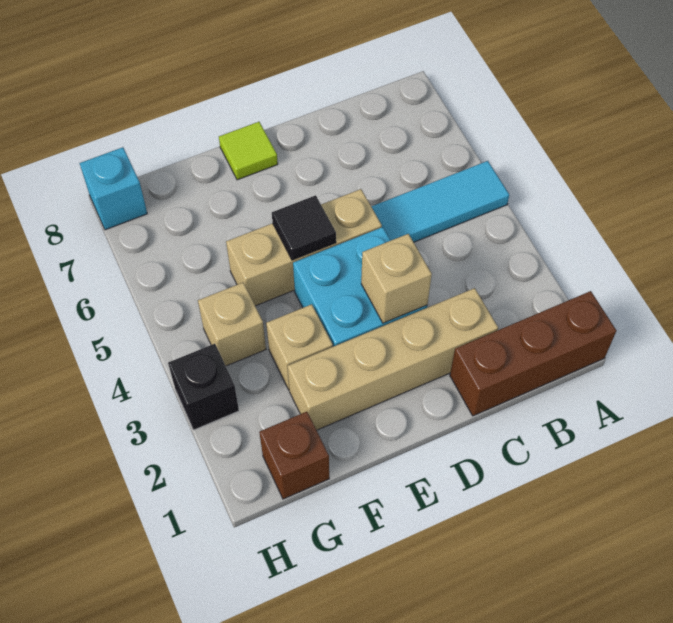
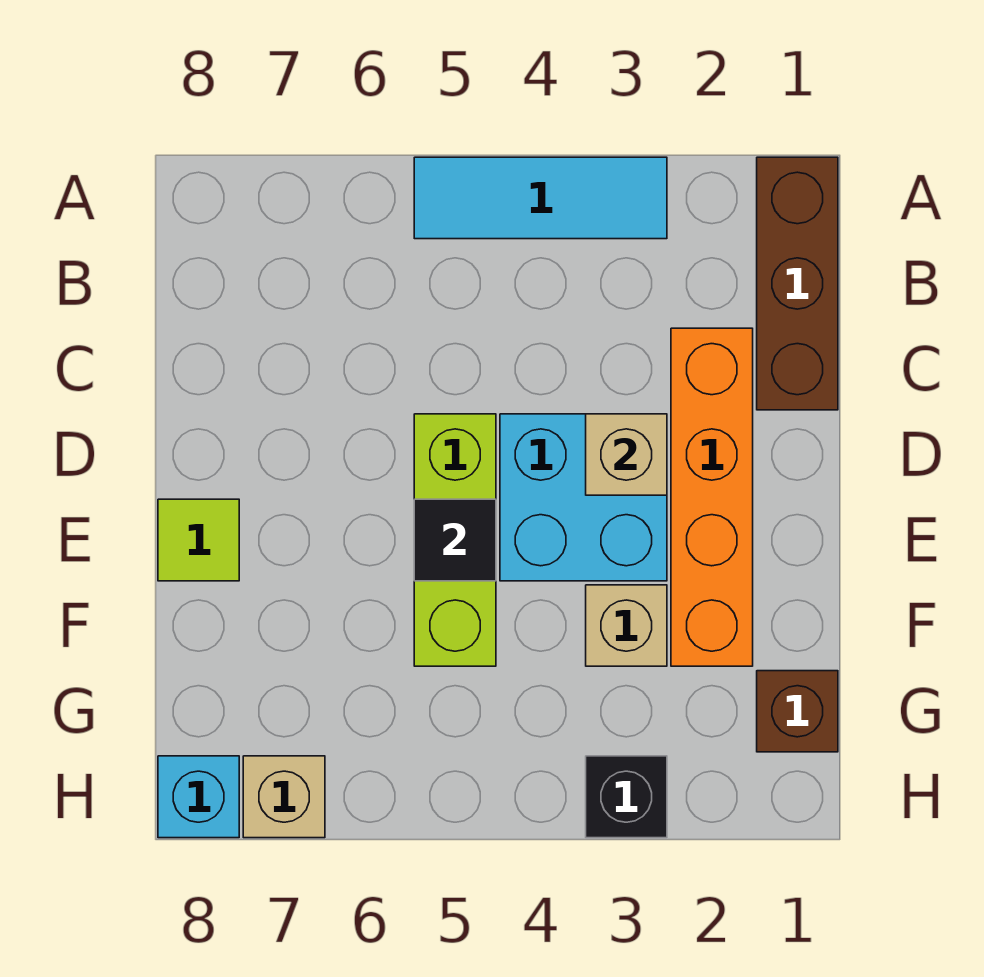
cyan tile A5:C5 level 1 -> cyan tile A3:A5 level 1
tan brick C2:F2 level 1 -> orange brick C2:F2 level 1
tan brick D5:F5 level 1 -> lime brick D5:F5 level 1
tan brick G4 level 1 -> tan brick H7 level 1

